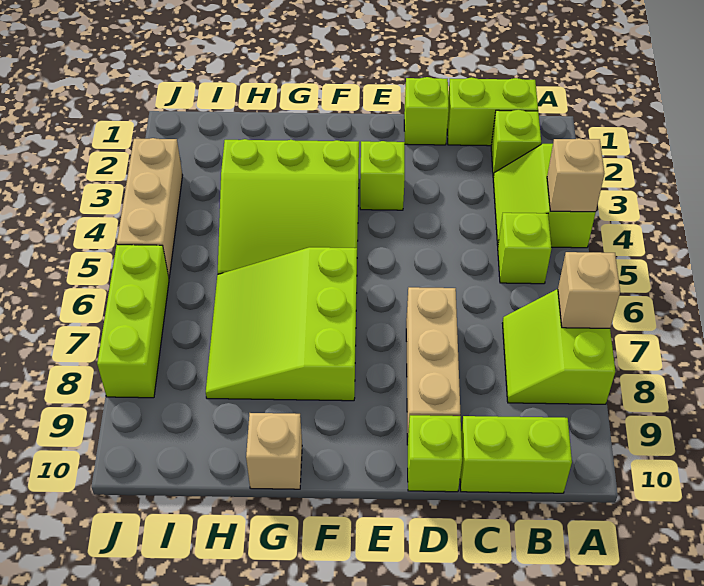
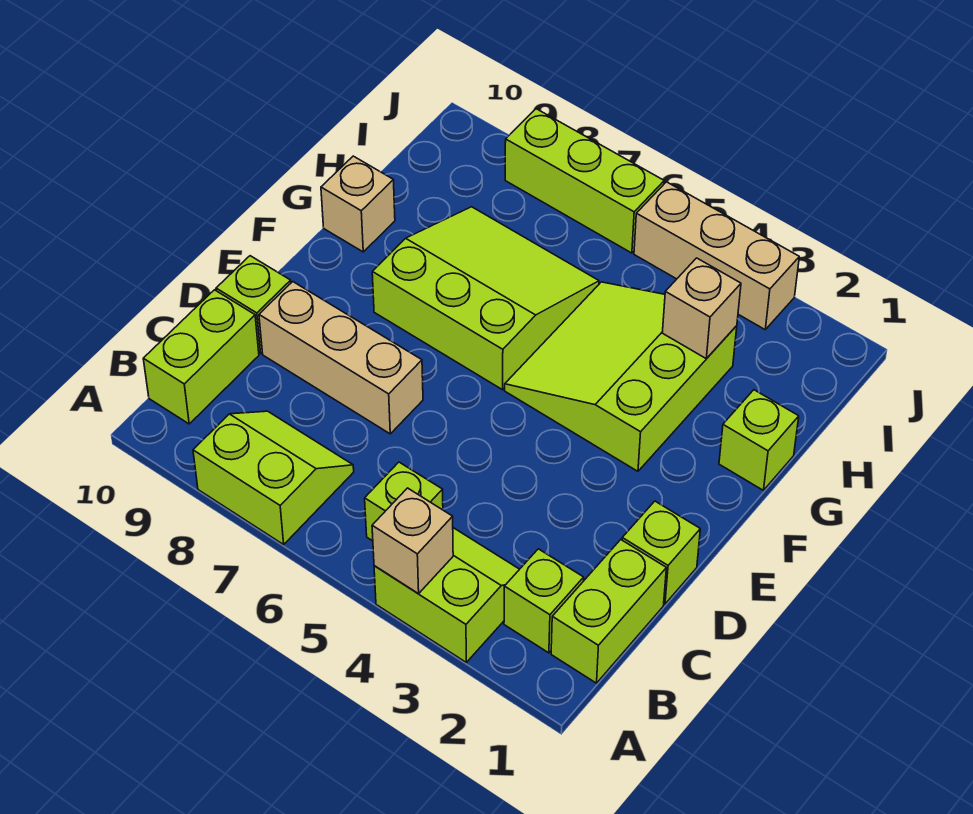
tan brick A7 level 2 -> tan brick H3 level 2
lime brick E3 level 1 -> lime brick G1 level 1

